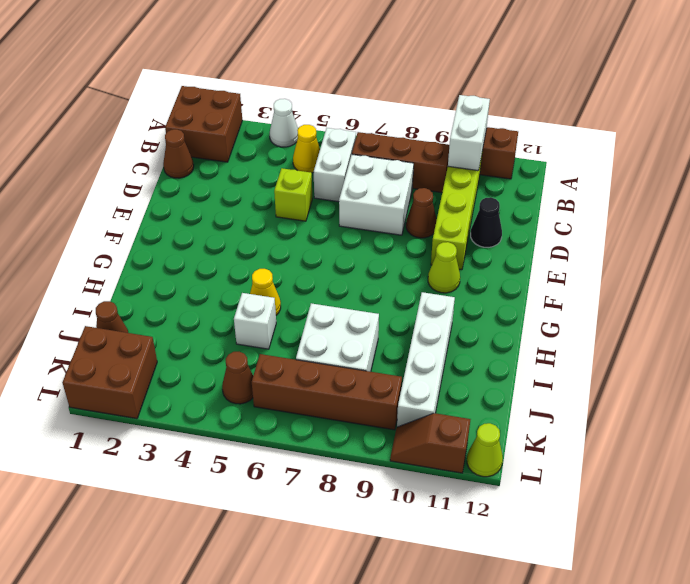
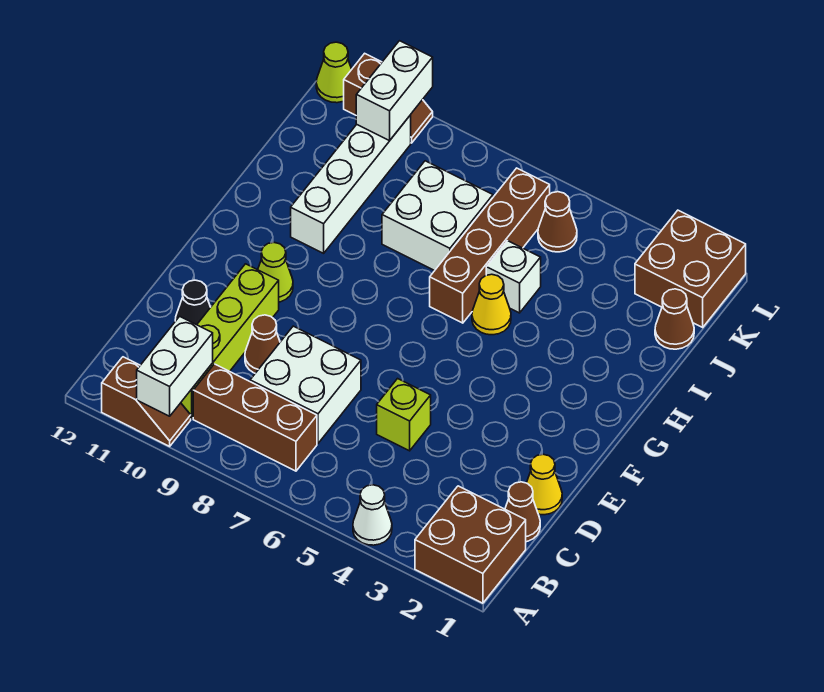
yellow cone B5 level 1 -> yellow cone D1 level 1
white brick B6:C6 level 1 -> white brick K10:L10 level 2
brown brick K6:K9 level 1 -> brown brick H6:K6 level 1

